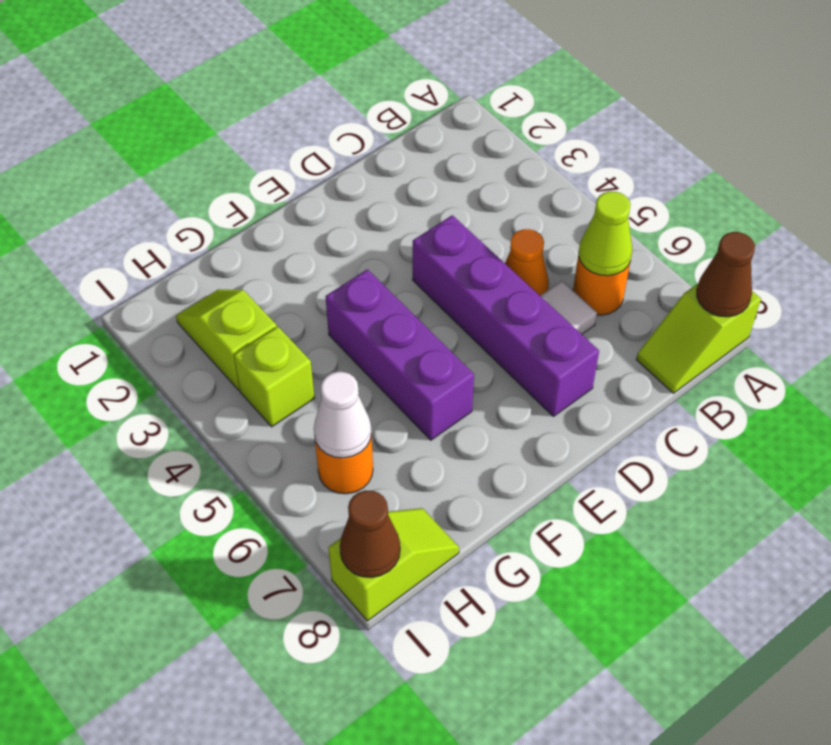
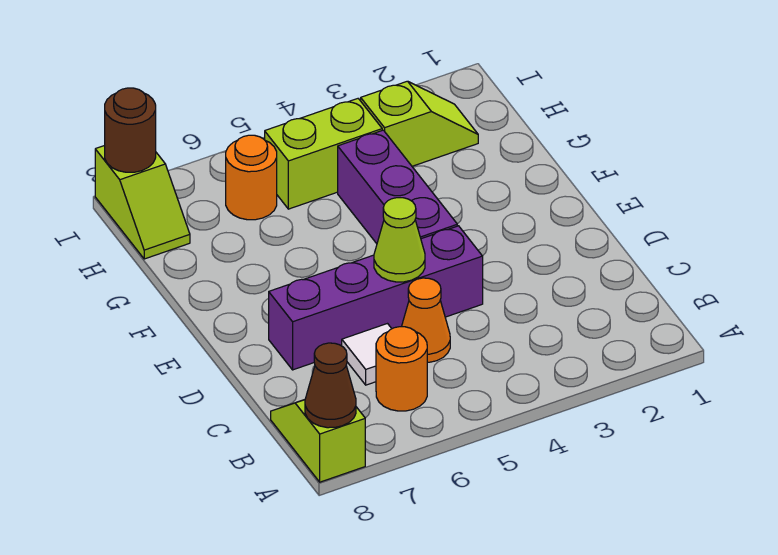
lime cone B6 level 2 -> lime cone D5 level 2
purple brick F4:F6 level 1 -> purple brick E4:G4 level 1
lime brick H4 level 1 -> lime brick H4:H5 level 1
white cone H6 level 2 -> none
brown cone I8 level 2 -> brown round brick I8 level 2

